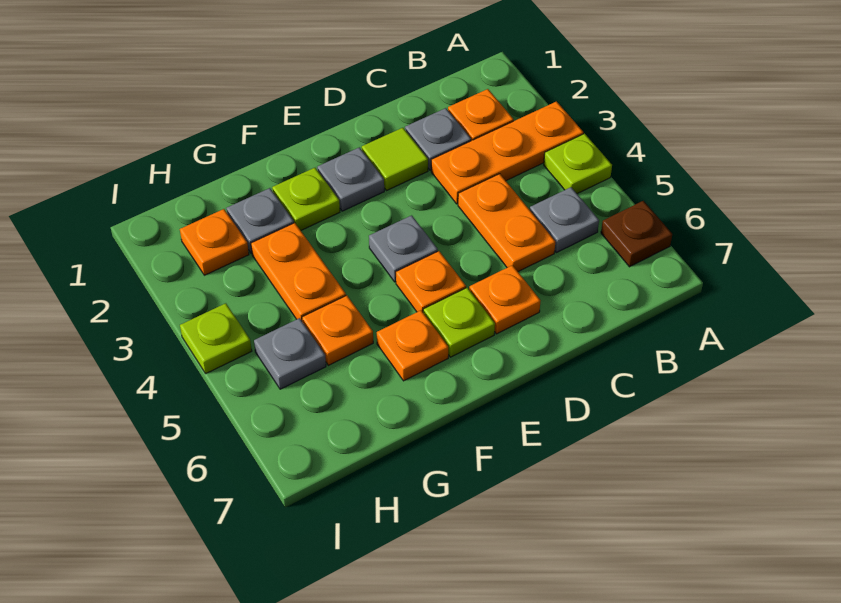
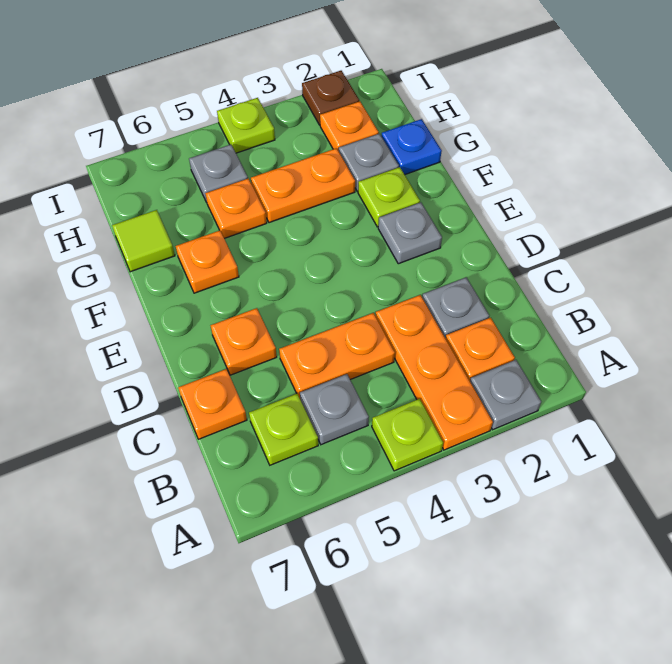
brown plate A6 level 1 -> brown plate I2 level 1
lime tile D2 level 1 -> lime tile G7 level 1
grey plate E4 level 1 -> grey plate A2 level 1
orange plate E5 level 1 -> orange plate C7 level 1
lime plate E6 level 1 -> lime plate B6 level 1
none -> blue plate G1 level 1

